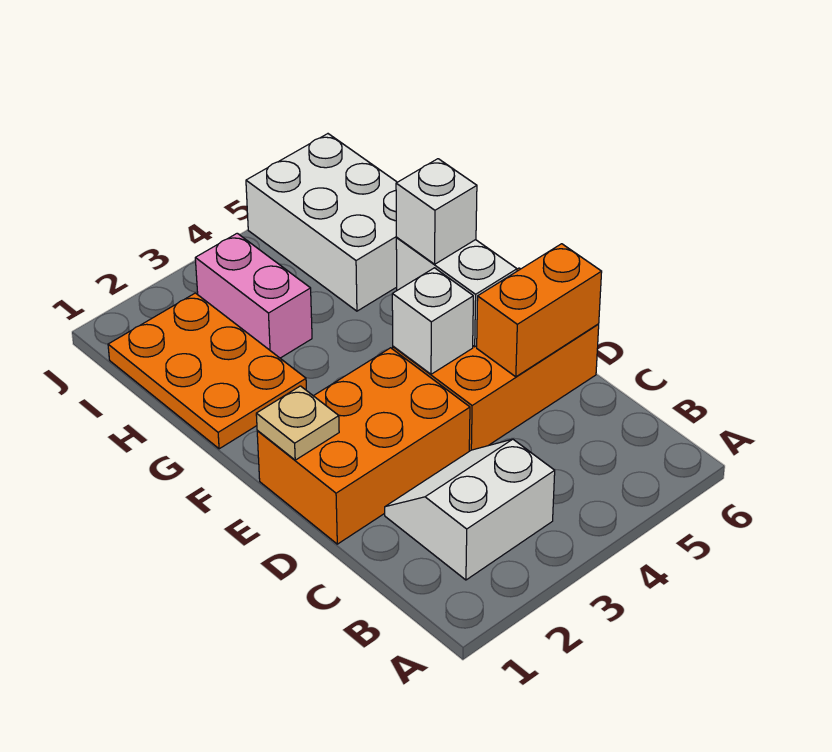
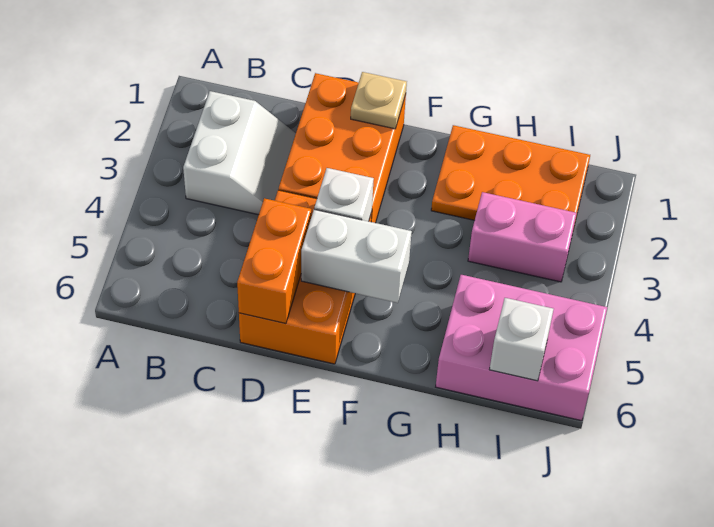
white brick F5 level 3 -> white brick I6 level 2
white brick H5:J6 level 1 -> pink brick H5:J6 level 1

